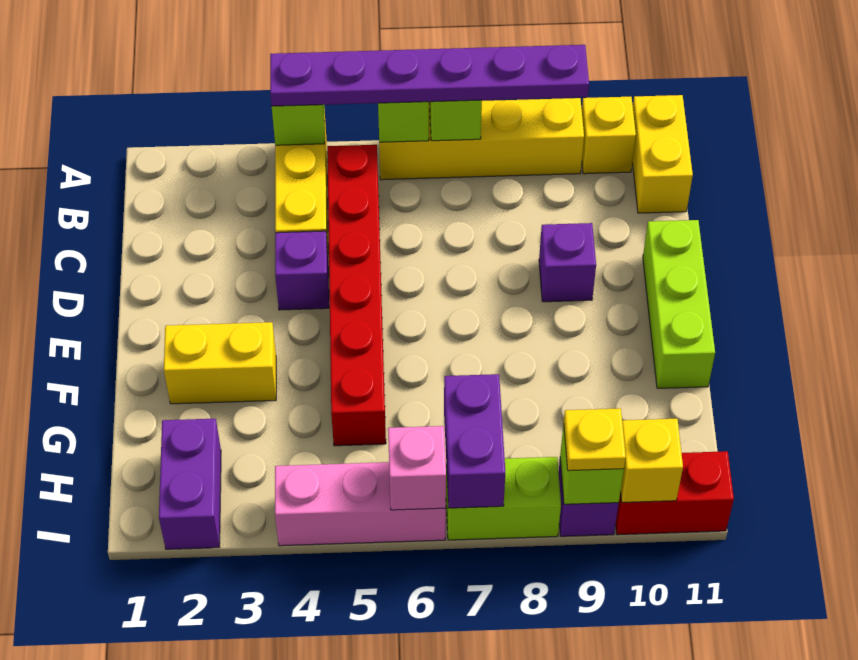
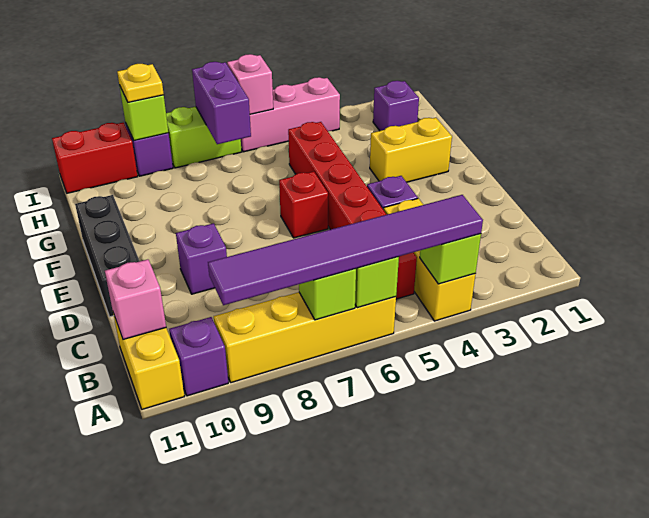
purple plate A4:A9 level 3 -> purple tile A4:A9 level 3
yellow brick A10 level 1 -> purple brick A10 level 1
none -> pink brick B11 level 2
lime brick D11:F11 level 1 -> black brick D11:F11 level 1
none -> red brick E6 level 1
purple brick H2:I2 level 1 -> purple brick H2 level 1
yellow brick I10 level 2 -> none

